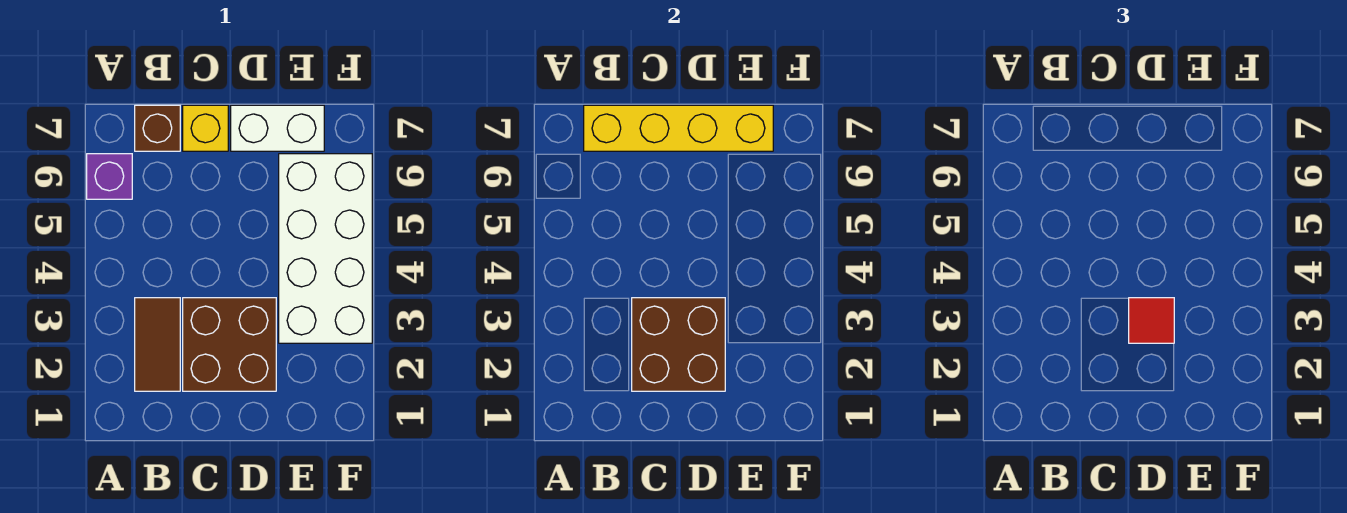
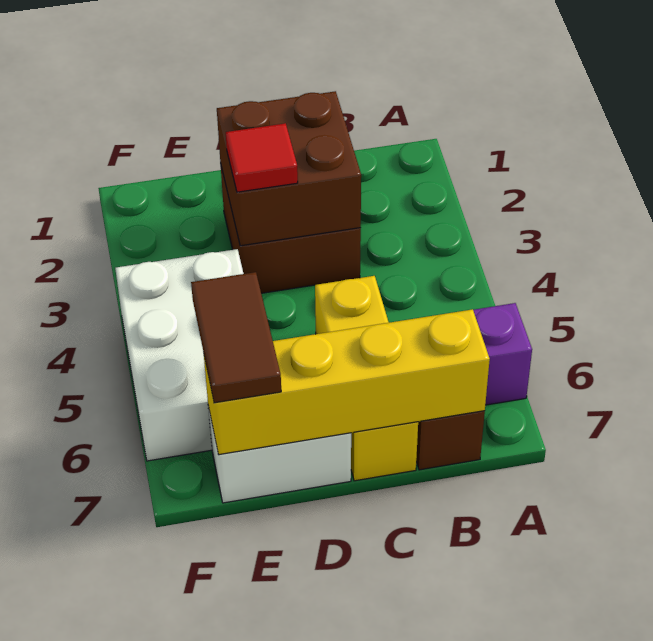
brown tile B2:B3 level 1 -> brown tile E6:E7 level 3
yellow brick C7 level 1 -> yellow brick C5:C7 level 1
white brick E3:F6 level 1 -> white brick E4:F6 level 1

